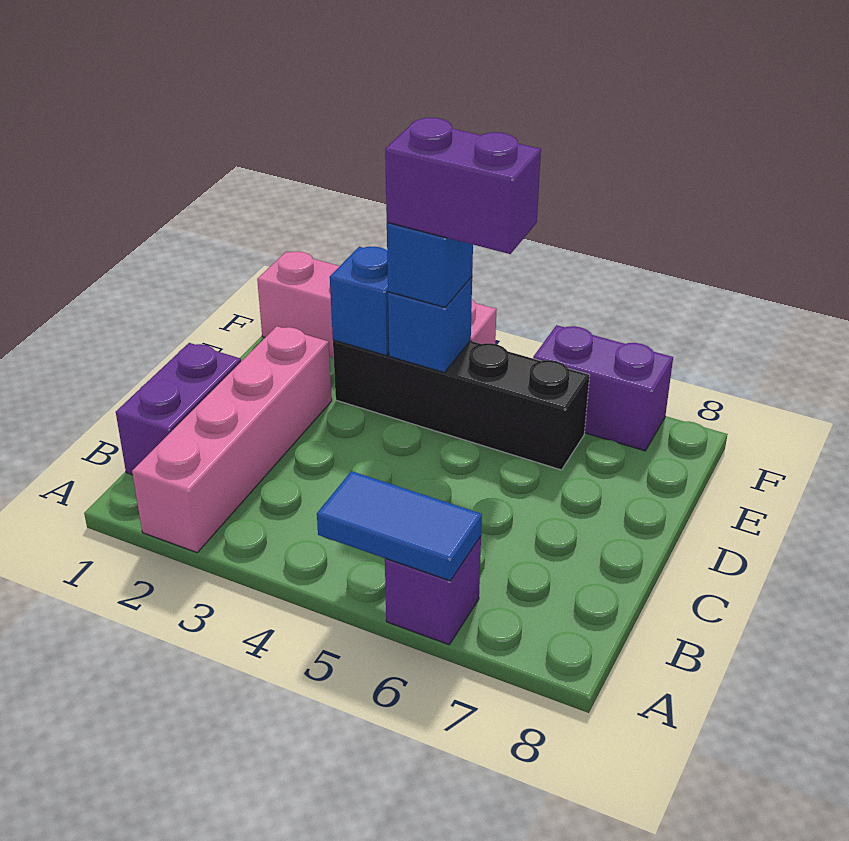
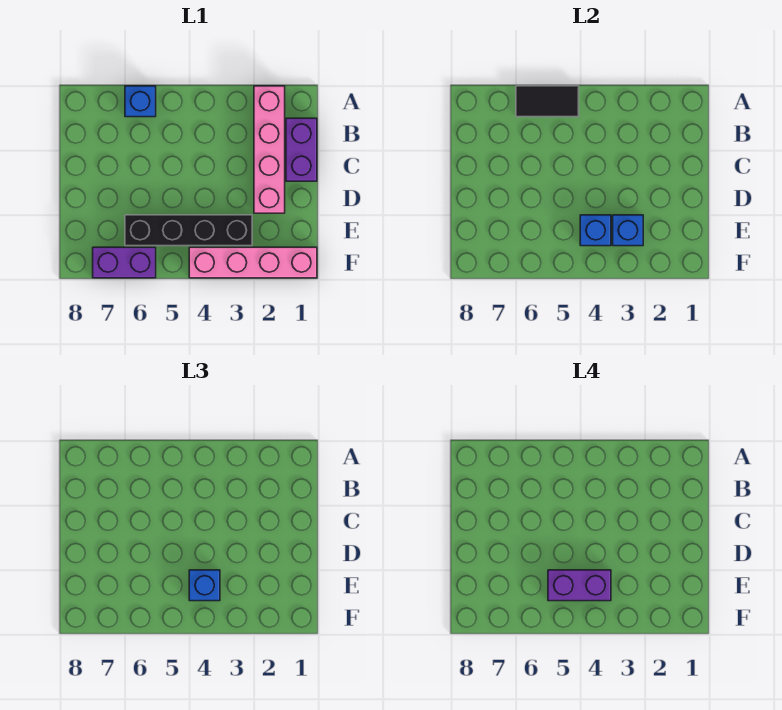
blue tile A5:A6 level 2 -> black tile A5:A6 level 2
purple brick A6 level 1 -> blue brick A6 level 1

